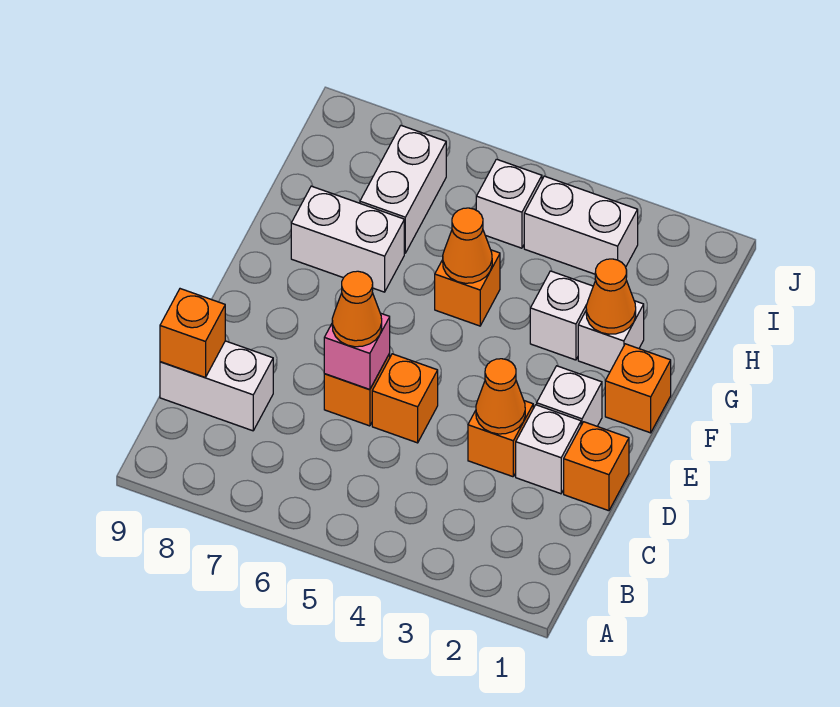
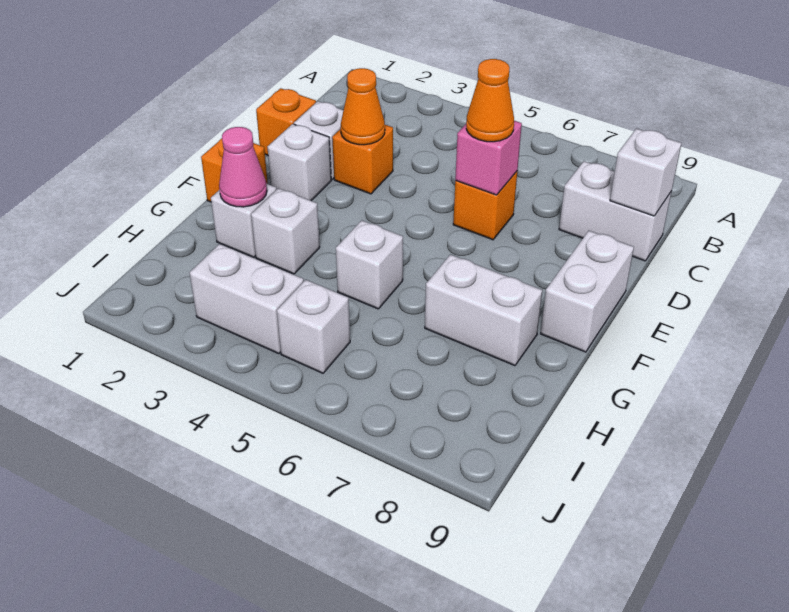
orange brick C9 level 2 -> white brick C9 level 2
orange brick D5 level 1 -> none
orange cone G2 level 2 -> pink cone G2 level 2
orange brick G5 level 1 -> white brick G5 level 1
orange cone G5 level 2 -> none
white brick H7:I7 level 1 -> white brick E9:F9 level 1

